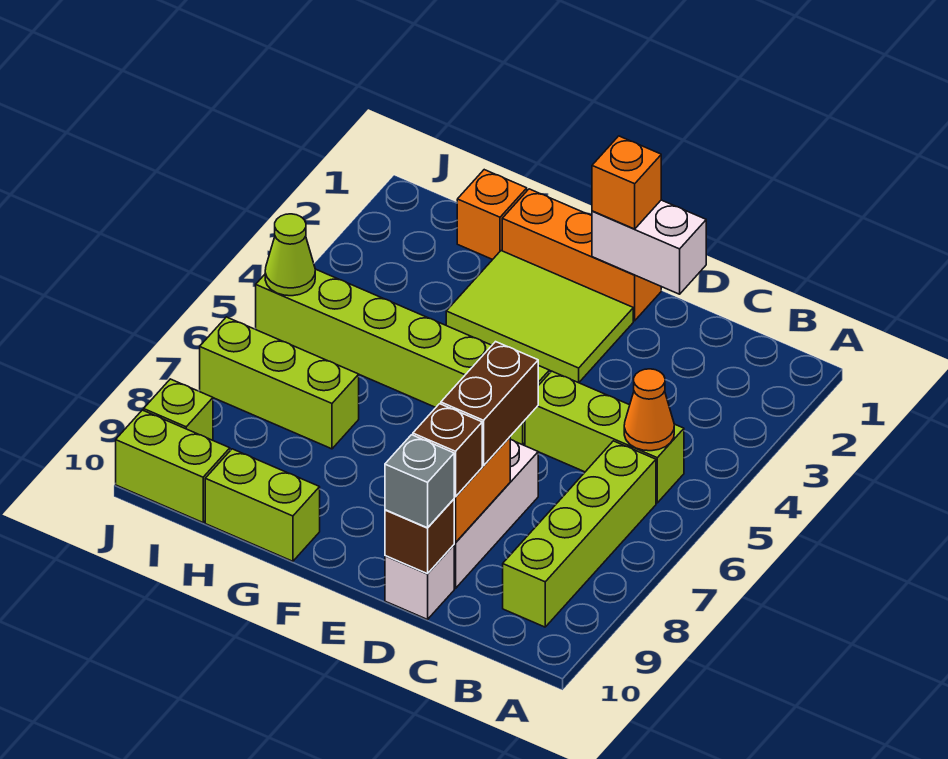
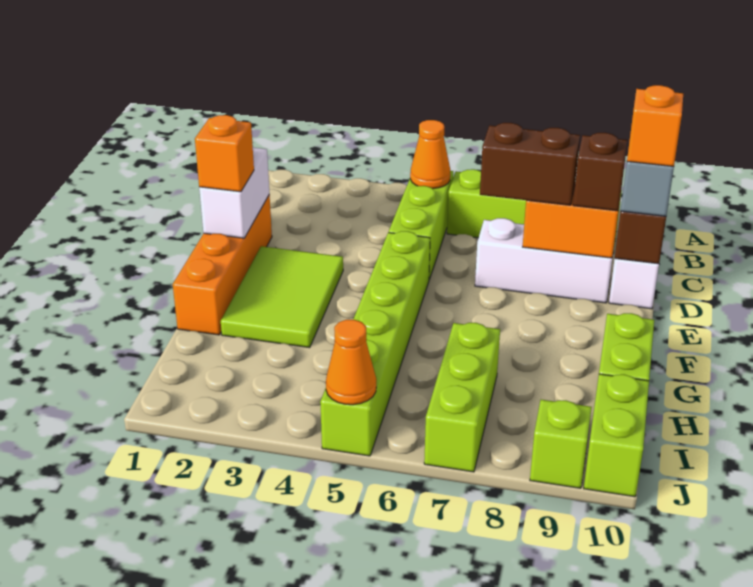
orange brick E1:G1 level 1 -> orange brick D1:G1 level 1
orange brick H1 level 1 -> orange brick D10 level 4
lime cone J5 level 2 -> orange cone J5 level 2

